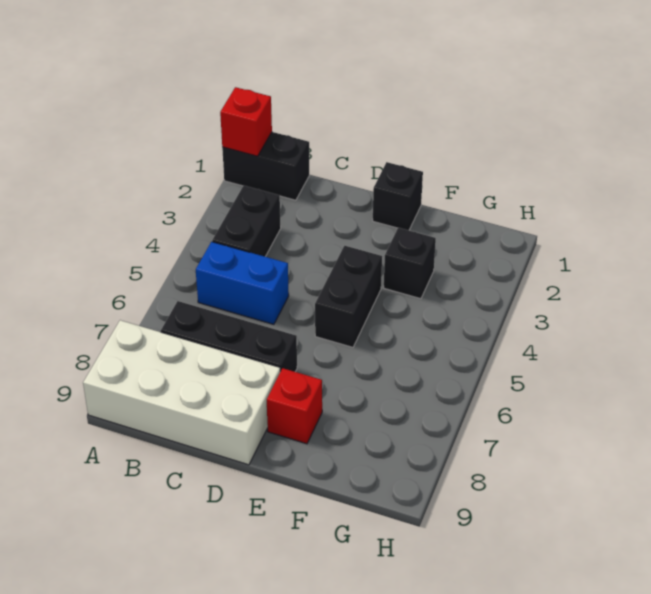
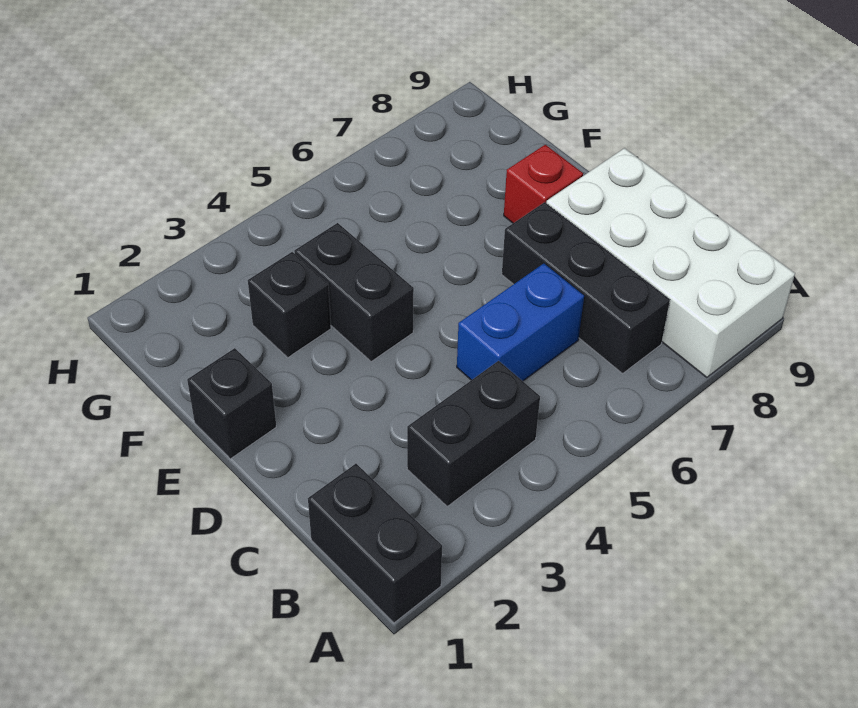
red brick A1 level 2 -> none
blue brick B5:C5 level 1 -> blue brick C5:C6 level 1
black brick E4:E5 level 1 -> black brick E4:F4 level 1

